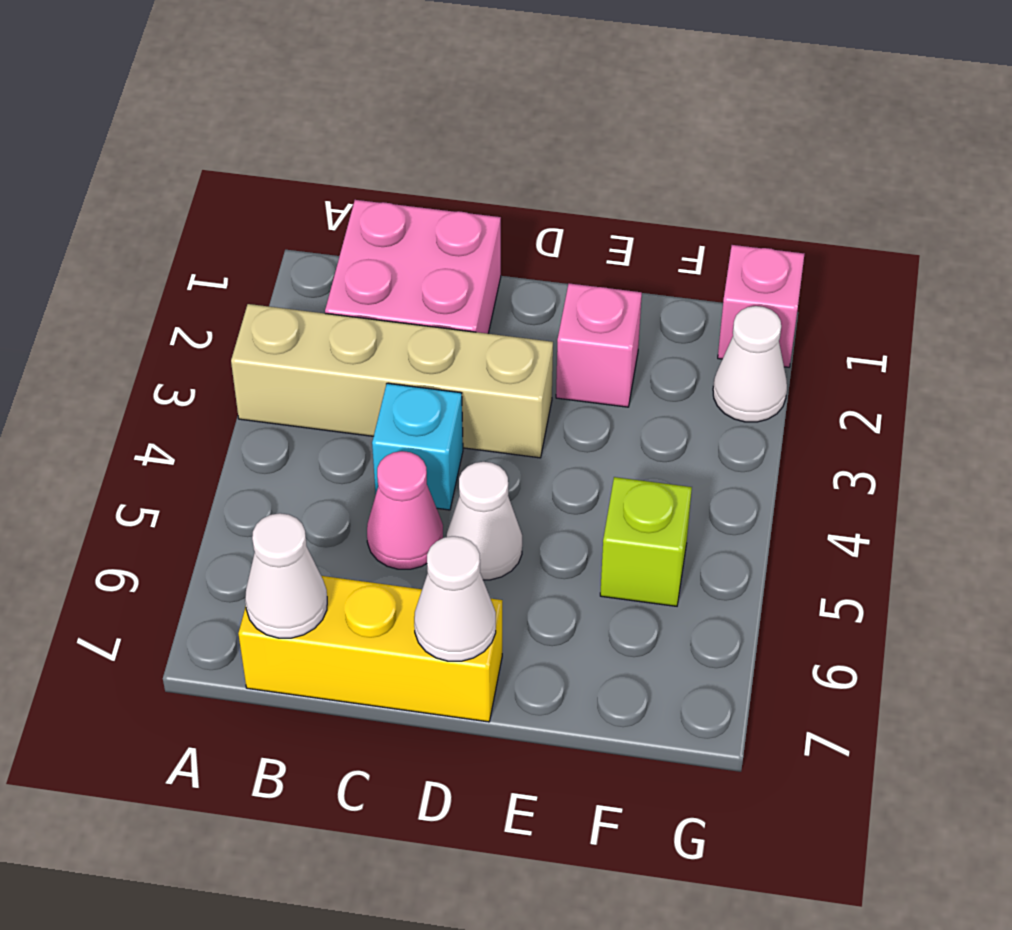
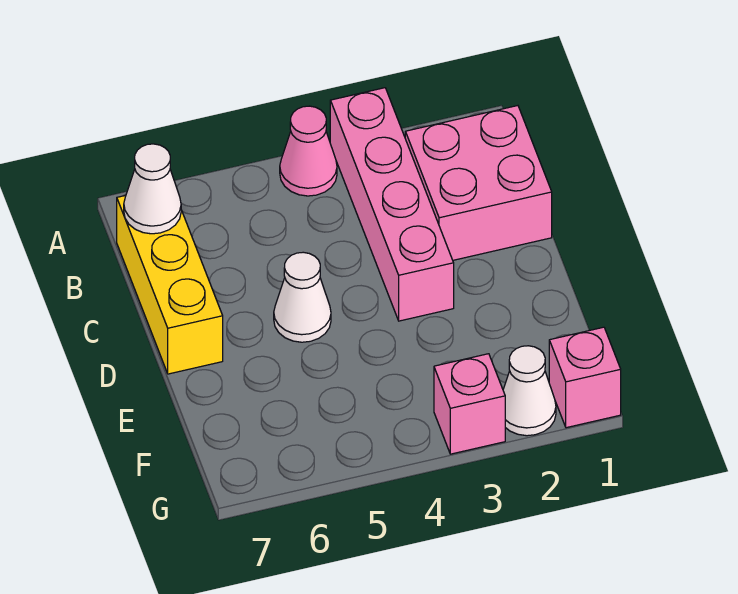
tan brick A3:D3 level 1 -> pink brick A3:D3 level 1
cyan brick C4 level 1 -> none
pink cone C5 level 1 -> pink cone A4 level 1
white cone D7 level 2 -> none
pink brick E2 level 1 -> pink brick G3 level 1
lime brick F5 level 1 -> none

